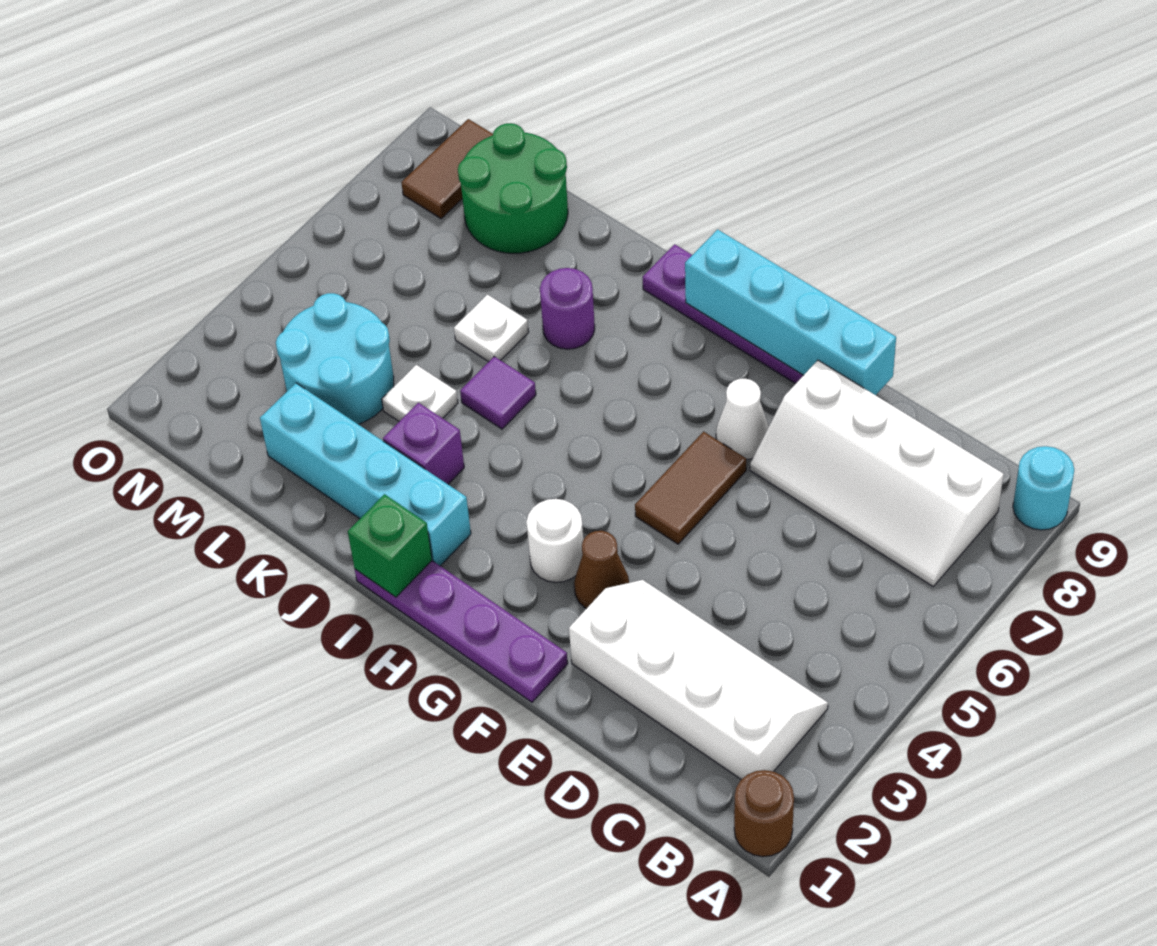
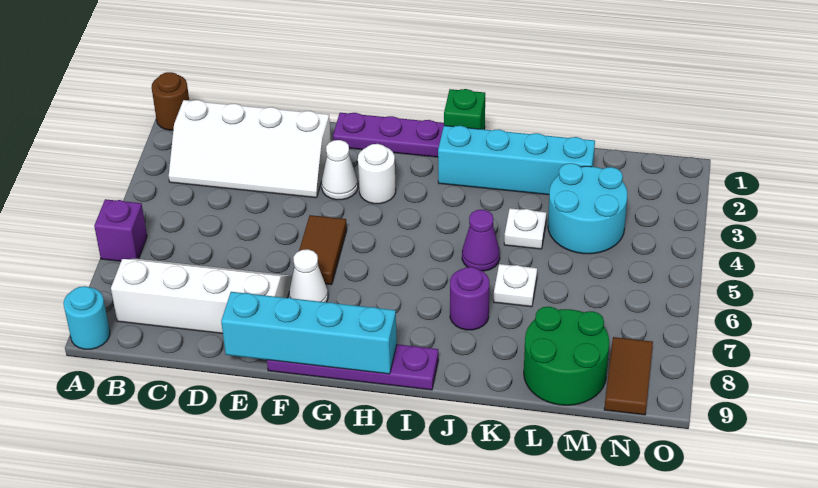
brown cone F3 level 1 -> white cone F3 level 1
purple brick J3 level 1 -> purple brick A6 level 1
purple tile J5 level 1 -> purple cone J5 level 1

